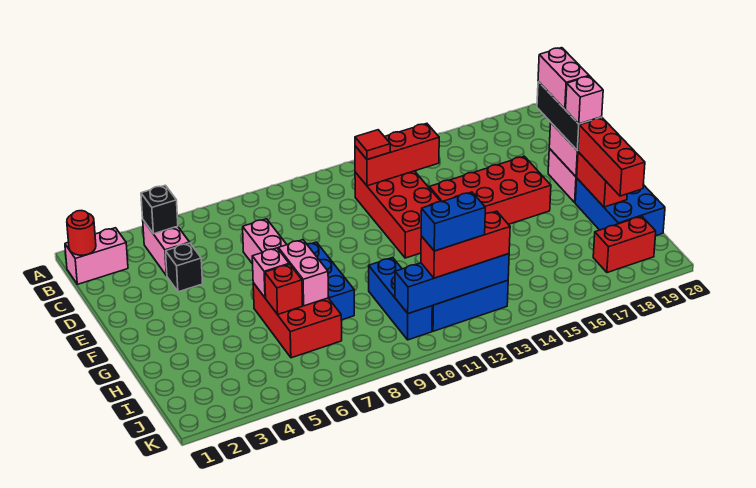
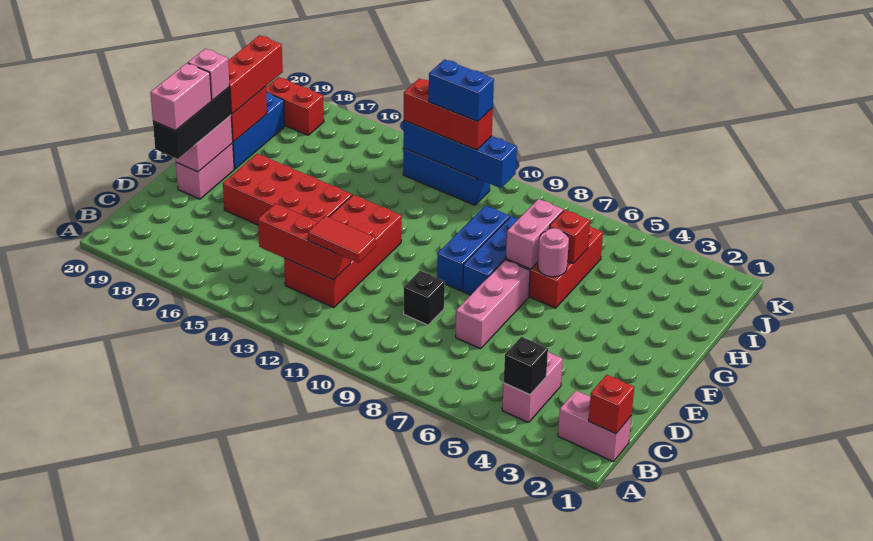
red round brick B1 level 2 -> red brick B1 level 2
red tile C12 level 3 -> red tile C11:C12 level 3
black brick D4 level 1 -> black brick D9 level 1
pink brick G6 level 2 -> pink round brick G6 level 2
blue brick H10:J10 level 1 -> blue brick F9:H9 level 1

